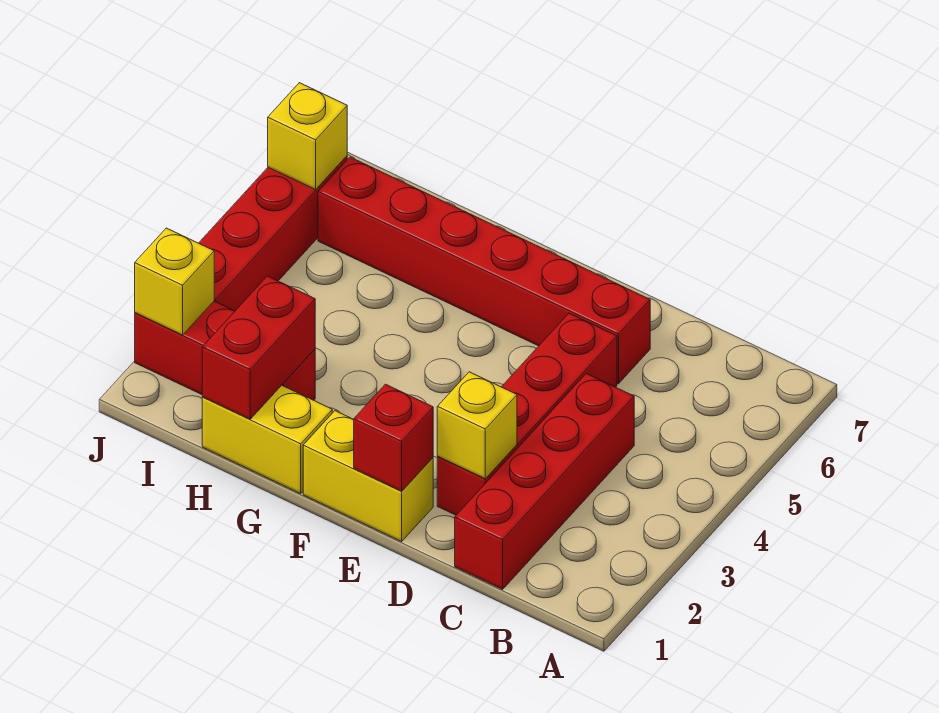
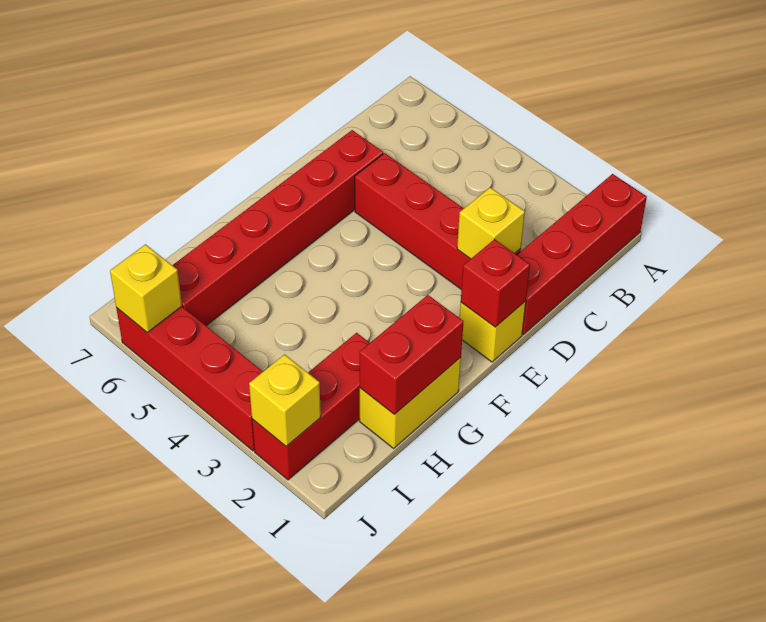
red brick C1:C4 level 1 -> red brick A1:D1 level 1
yellow brick E1:F1 level 1 -> yellow brick E1 level 1
red brick H1:H2 level 2 -> red brick G1:H1 level 2

